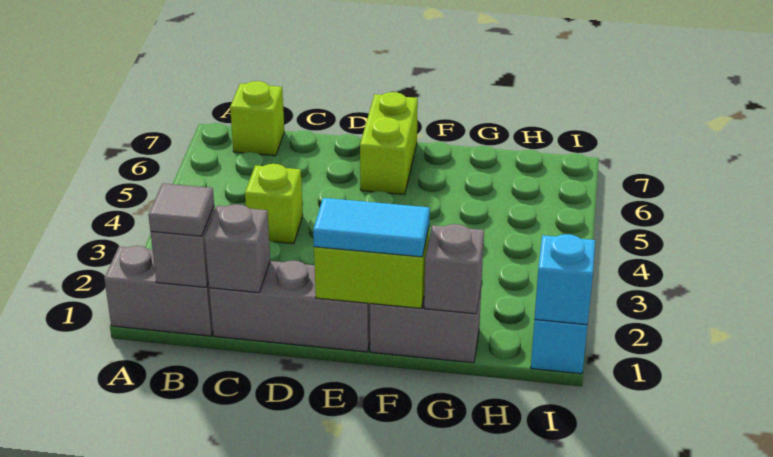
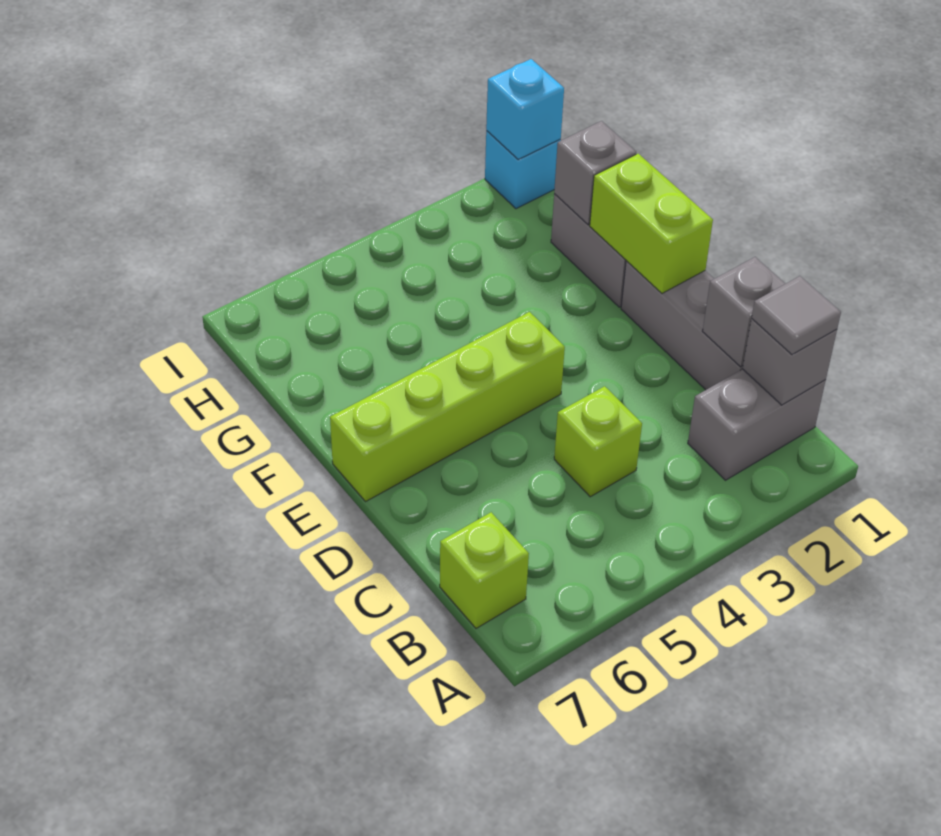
grey brick A1:B1 level 1 -> grey brick B1:B2 level 1
cyan tile E1:F1 level 3 -> none
lime brick E6:E7 level 1 -> lime brick E4:E7 level 1

